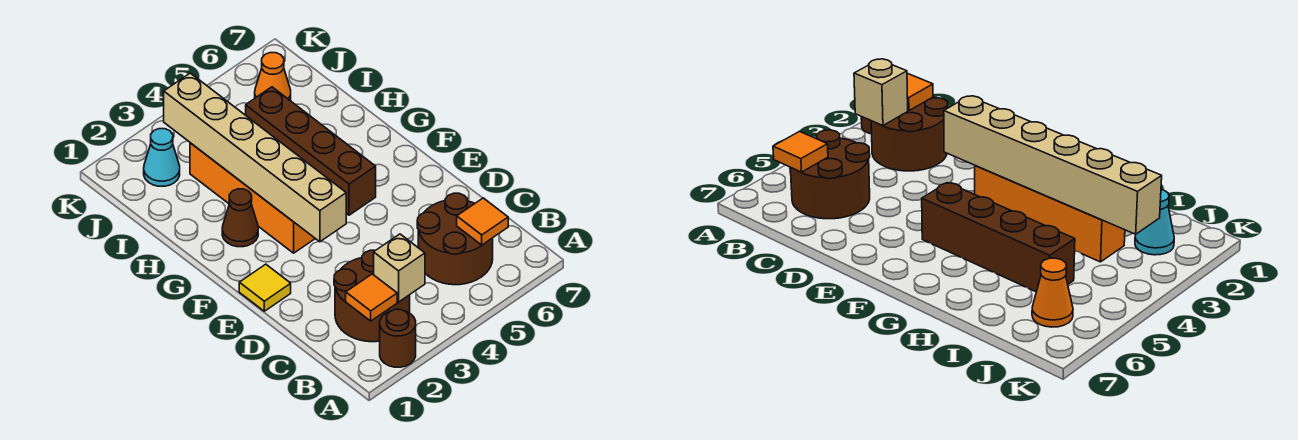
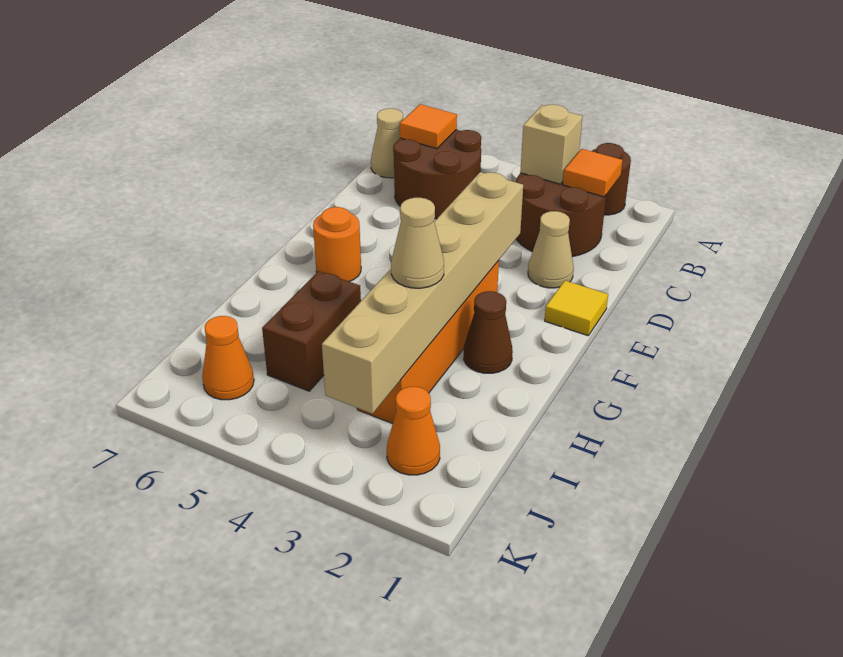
none -> tan cone B7 level 1
none -> tan cone D2 level 1
brown brick F5:I5 level 1 -> brown brick H5:I5 level 1
none -> orange round brick F6 level 1
none -> tan cone H3 level 3
cyan cone J2 level 1 -> orange cone J2 level 1

